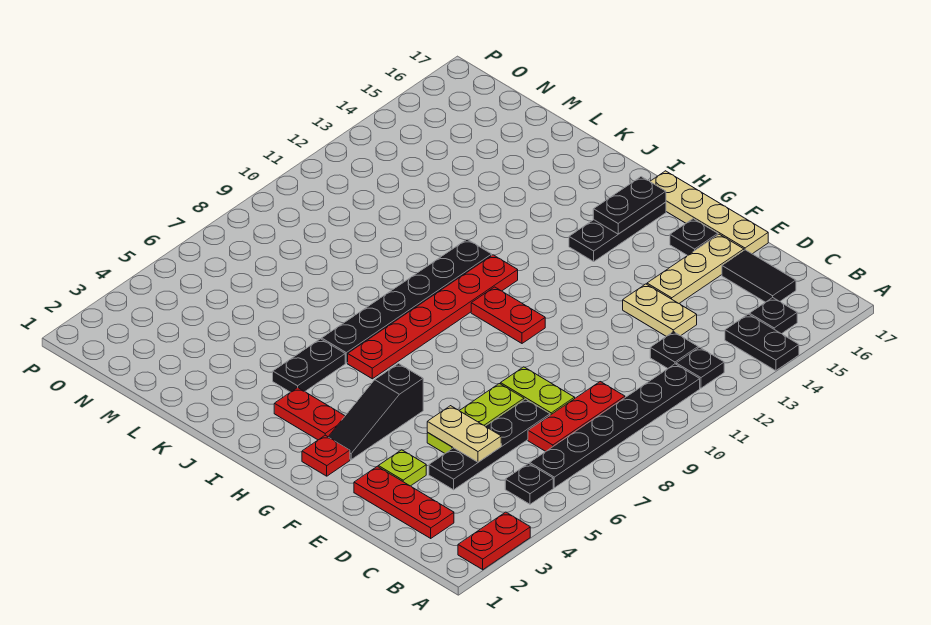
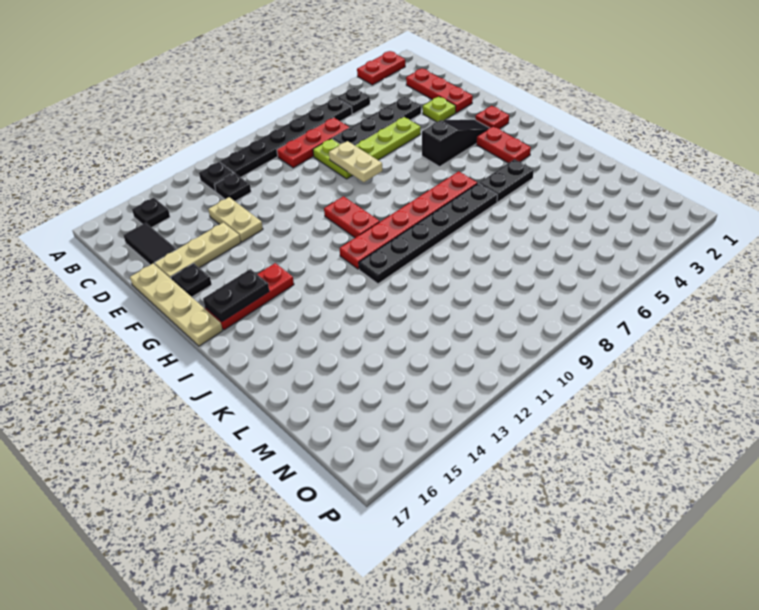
black plate A14:B14 level 1 -> none
tan plate D5:E5 level 2 -> tan plate E8:F8 level 2
black plate H14:H16 level 1 -> red plate H14:H16 level 1

